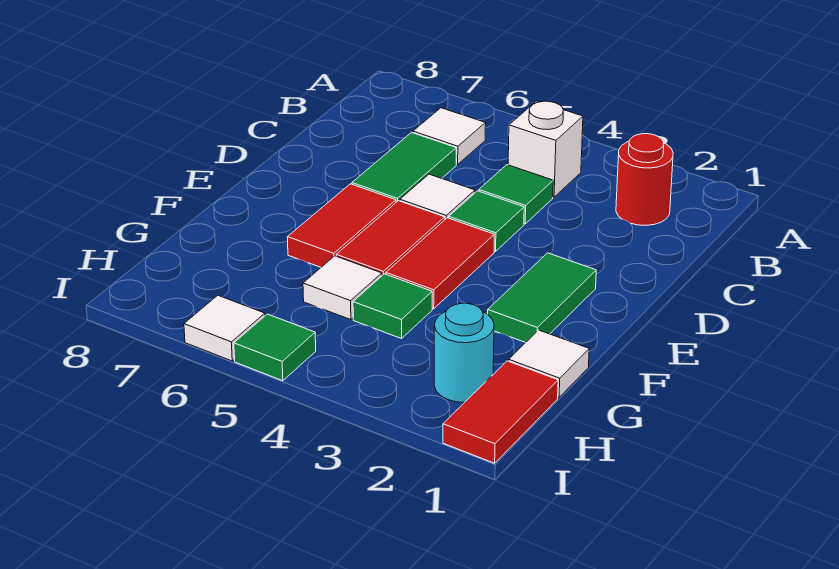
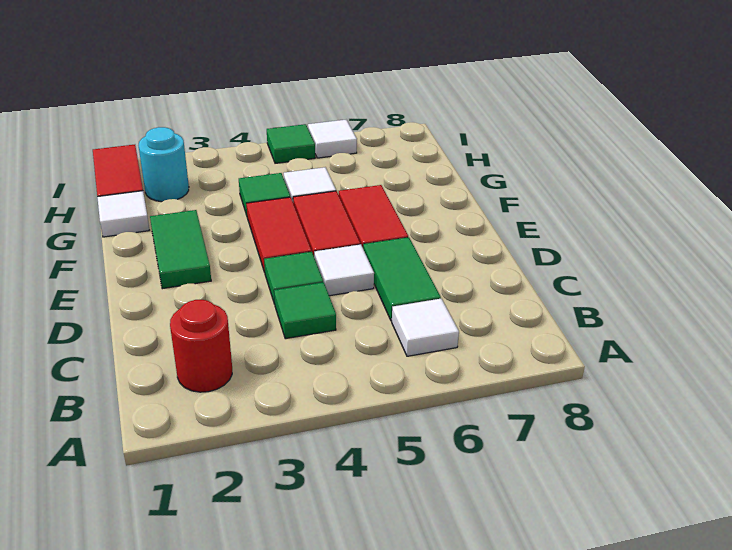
white brick B4 level 1 -> none

